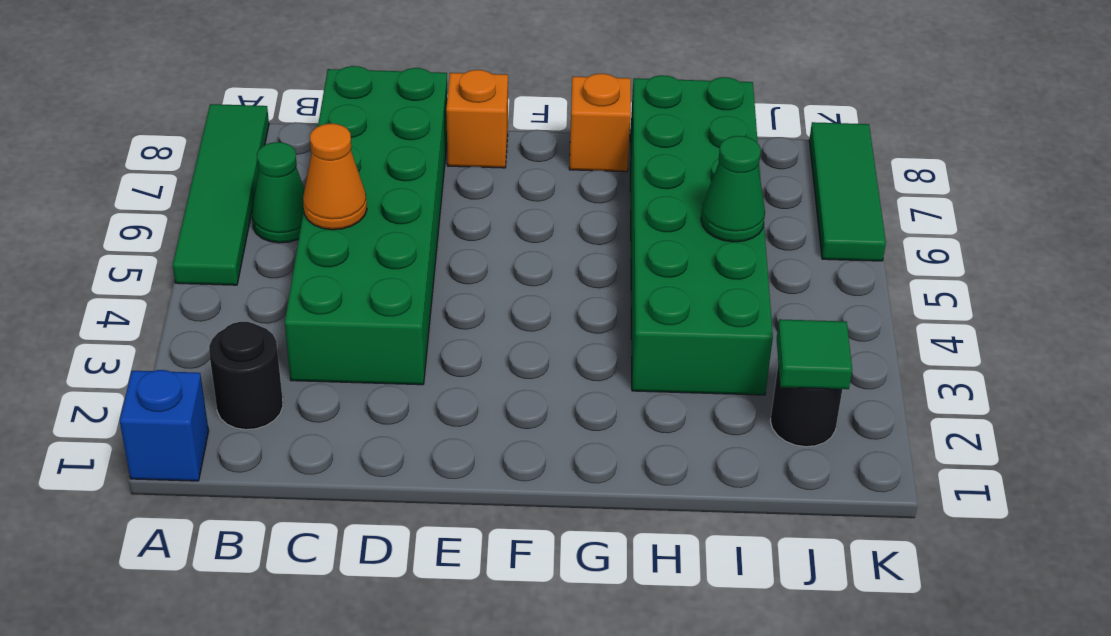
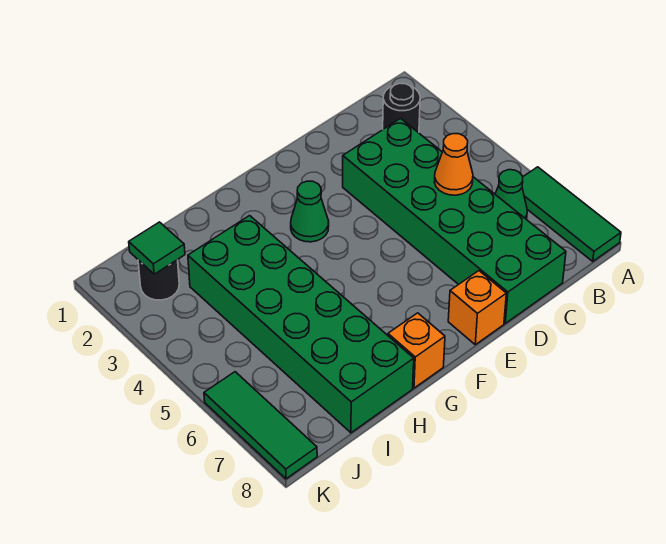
blue brick A1 level 1 -> none
green tile A5:A8 level 1 -> green tile A6:A8 level 1
green cone I5 level 2 -> green cone F3 level 1

